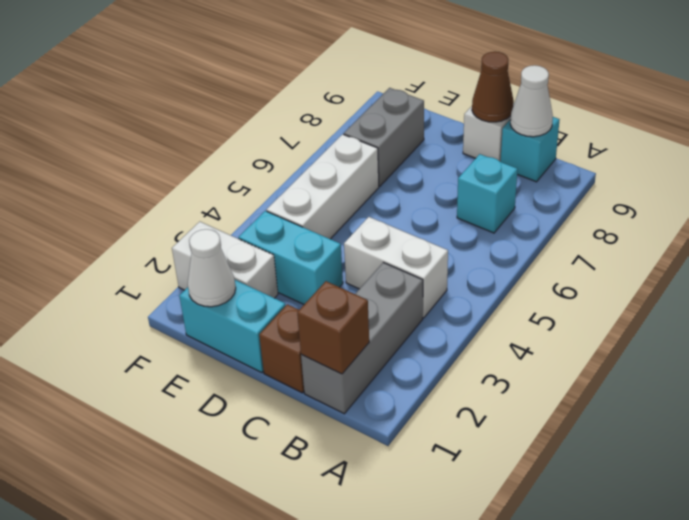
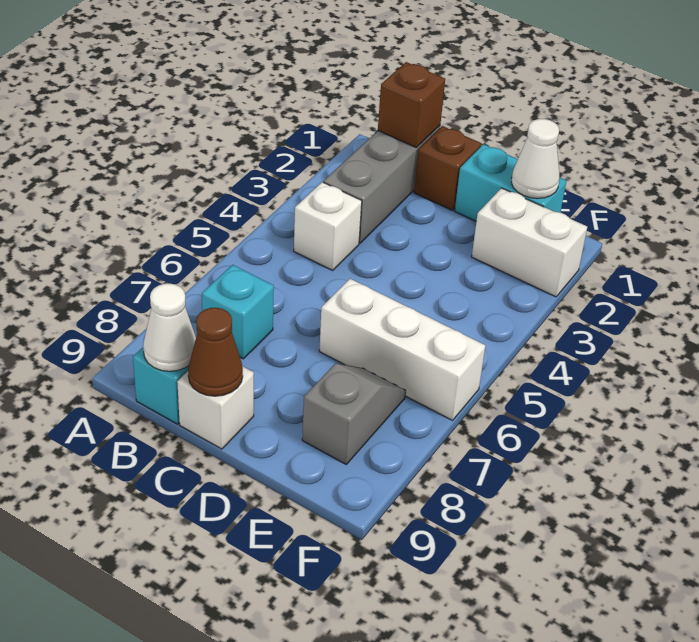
white brick B4:C4 level 1 -> white brick B4 level 1
cyan brick D3:E3 level 1 -> none
white brick E4:E6 level 1 -> white brick D6:F6 level 1
grey brick E7:E8 level 1 -> grey slope E7:E8 level 1 top 8

